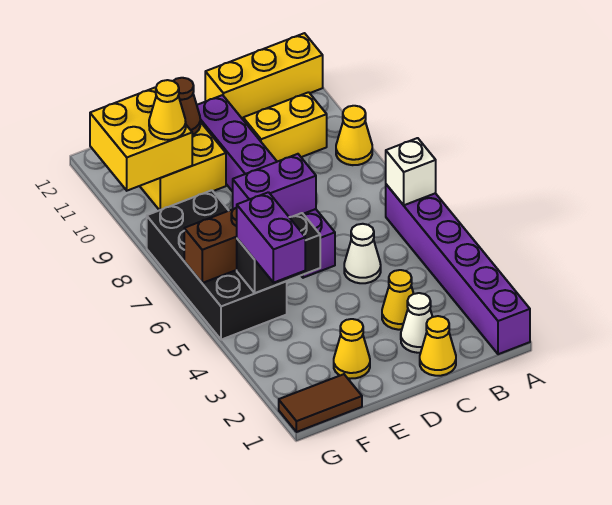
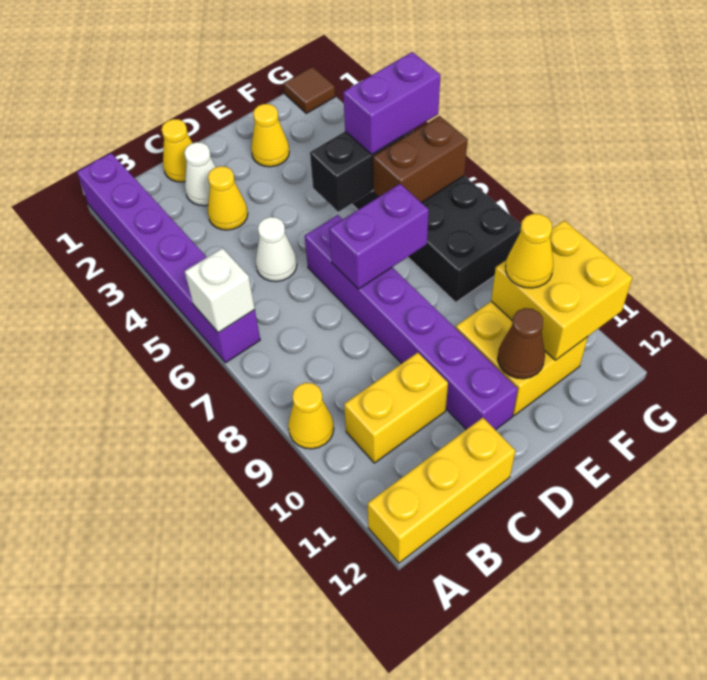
brown tile F1:G1 level 1 -> brown tile G1 level 1
purple brick F4:F5 level 3 -> purple brick F5:G5 level 3

